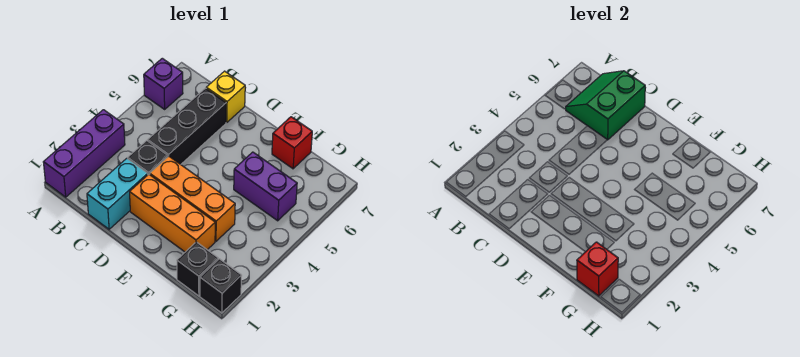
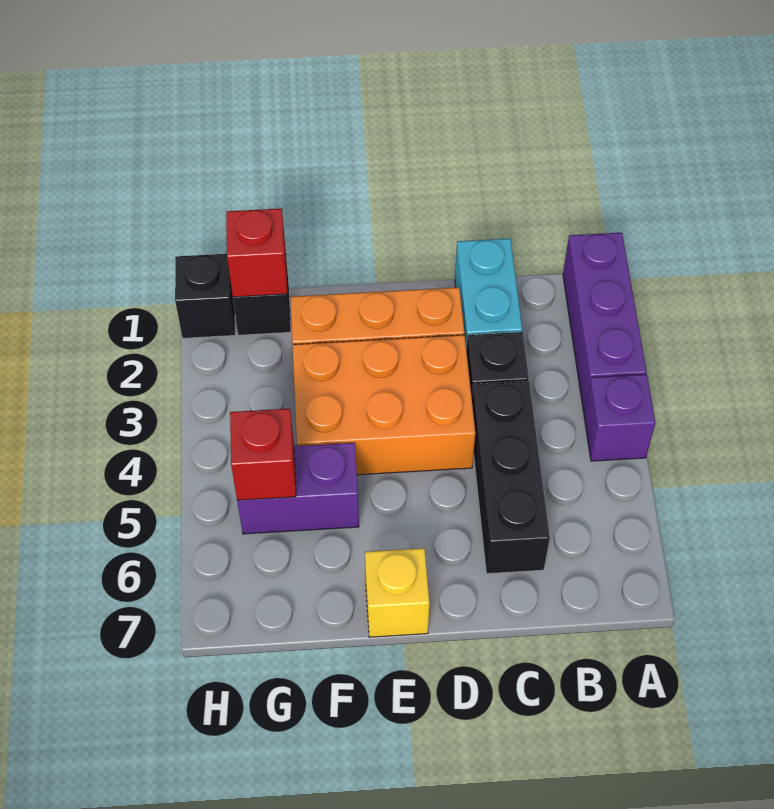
purple brick A6 level 1 -> purple brick A4 level 1
green slope B6:C7 level 2 top C -> none
yellow brick C7 level 1 -> yellow brick E7 level 1
orange brick D3:F3 level 1 -> orange brick D3:F4 level 1
red brick F7 level 1 -> red brick G5 level 2

